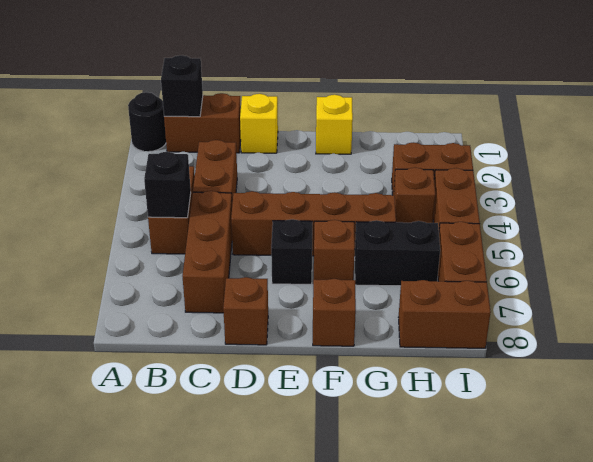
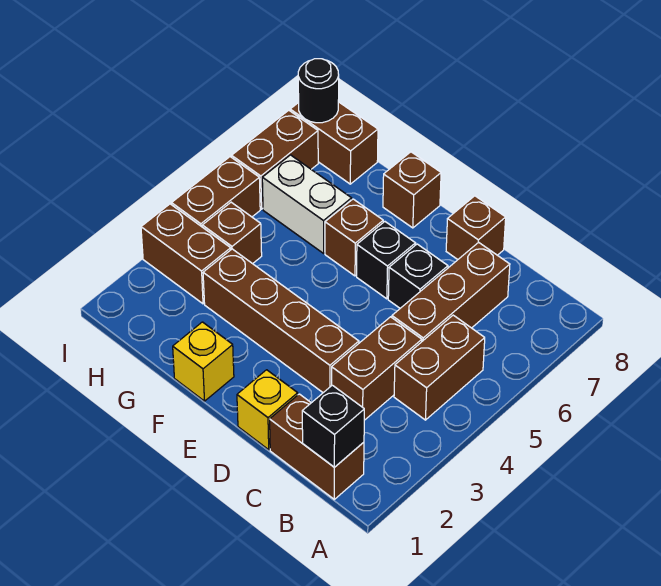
black round brick A1 level 1 -> black round brick I8 level 2
black brick B5 level 2 -> black brick D6 level 1
brown brick D5:G5 level 1 -> brown brick D3:G3 level 1
black brick G6:H6 level 1 -> white brick G6:H6 level 1

